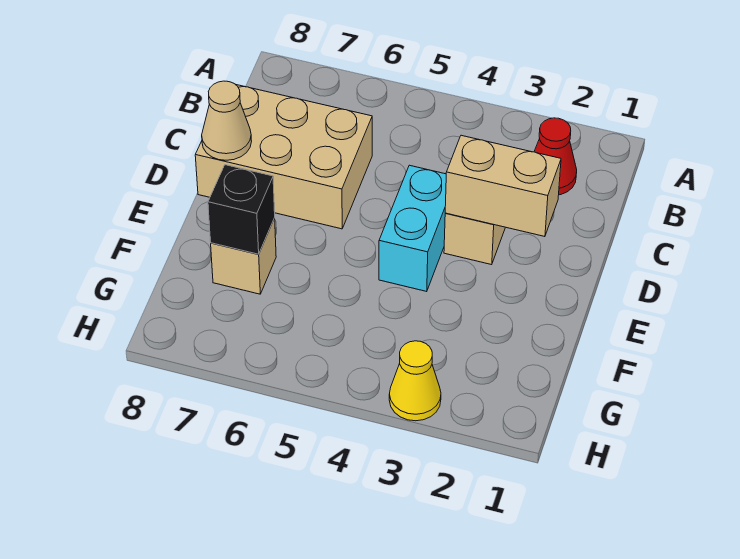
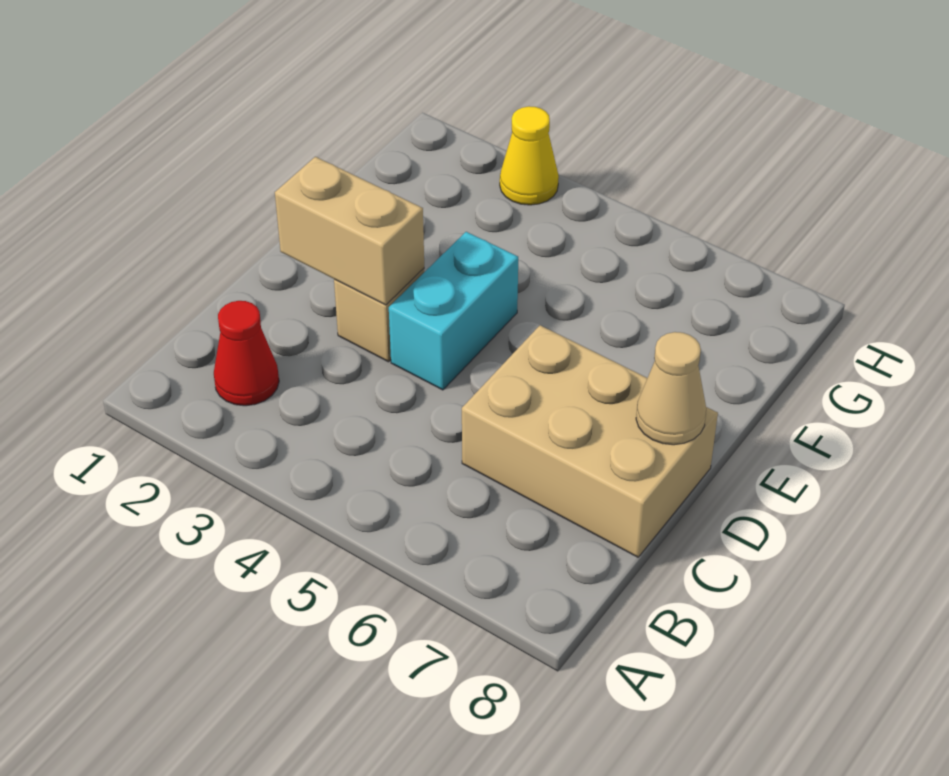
tan brick F7 level 1 -> none
black brick F7 level 2 -> none

